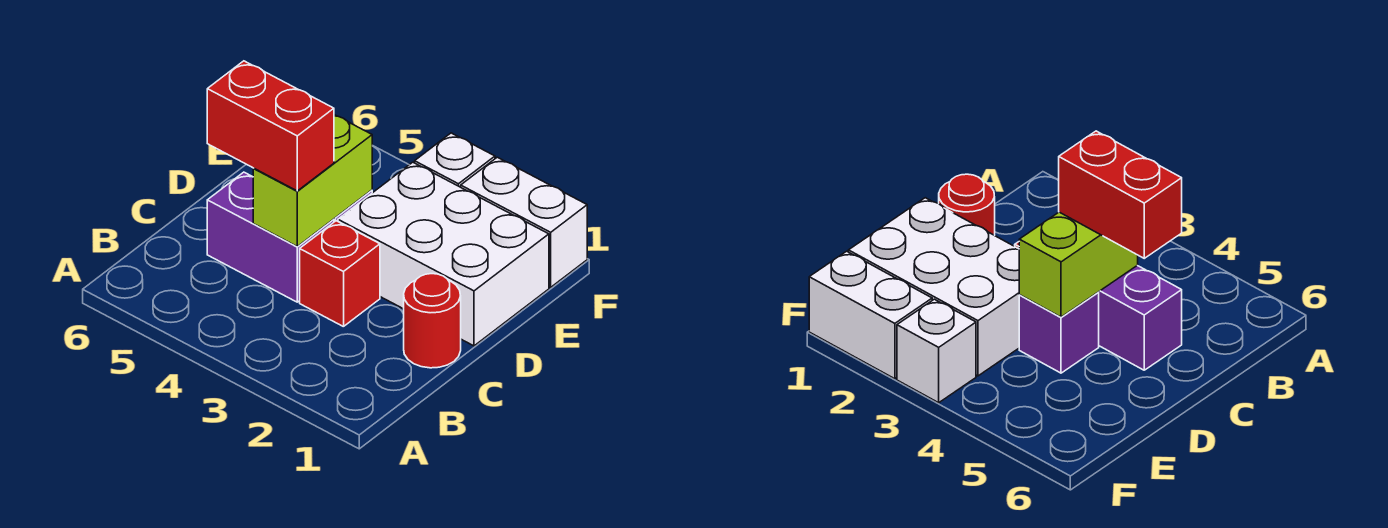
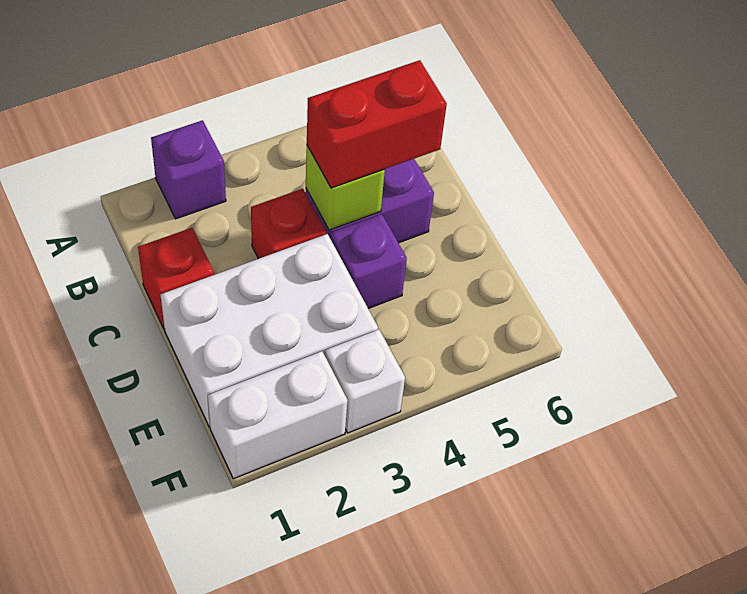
none -> purple brick A2 level 1
red round brick C1 level 1 -> red brick C1 level 1
lime brick C4:D4 level 2 -> lime brick C4 level 2

